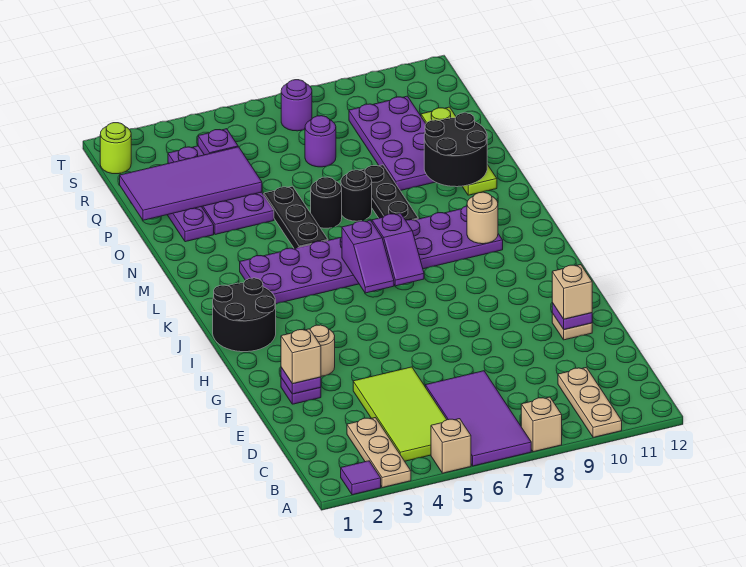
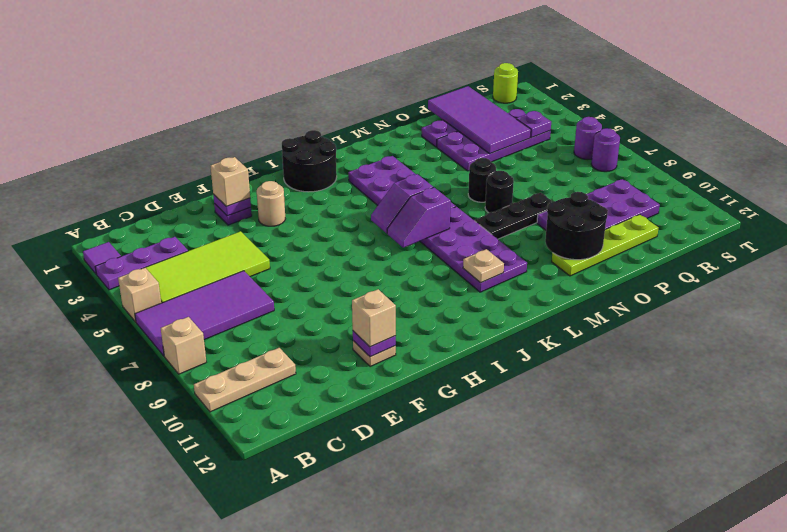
tan plate A3:C3 level 1 -> purple plate A3:C3 level 1
tan round brick K10 level 2 -> tan plate K10 level 2
black plate M5:O5 level 1 -> none
purple round brick Q7 level 1 -> purple round brick S6 level 1

